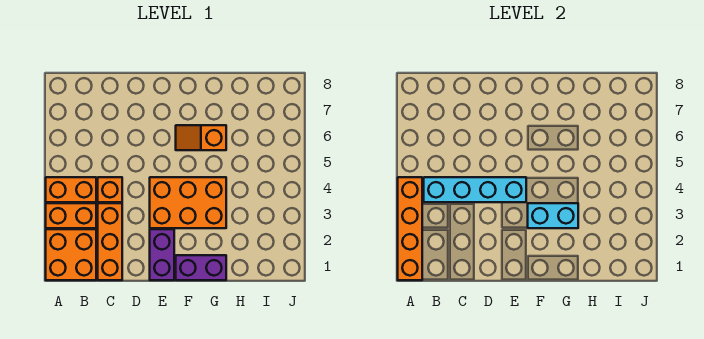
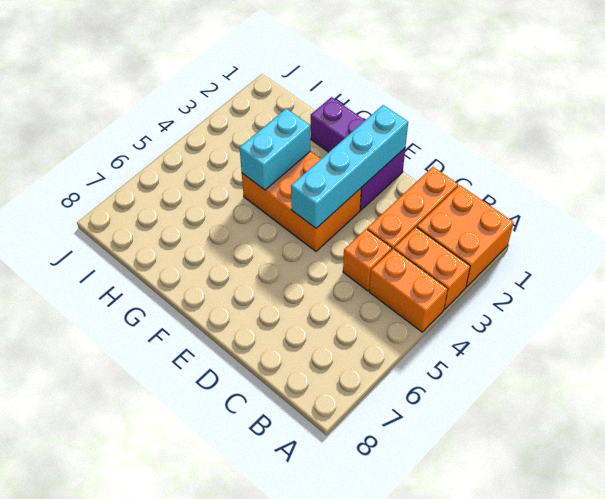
orange brick A1:A4 level 2 -> none
cyan brick B4:E4 level 2 -> cyan brick E1:E4 level 2
cyan brick F3:G3 level 2 -> cyan brick G3:G4 level 2
orange slope F6:G6 level 1 top G -> none

